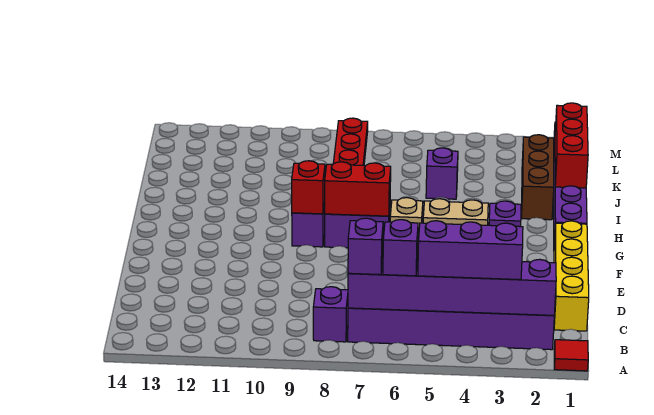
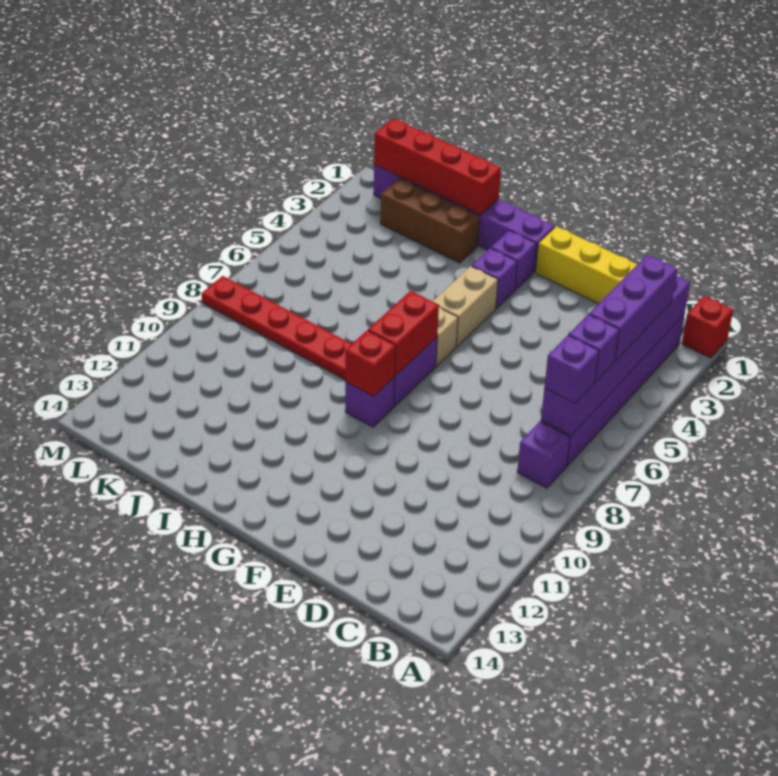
red tile A1 level 1 -> red brick A1 level 1
red brick I1:K1 level 2 -> red brick I1:L1 level 2
purple brick J5 level 1 -> purple brick G2 level 1

